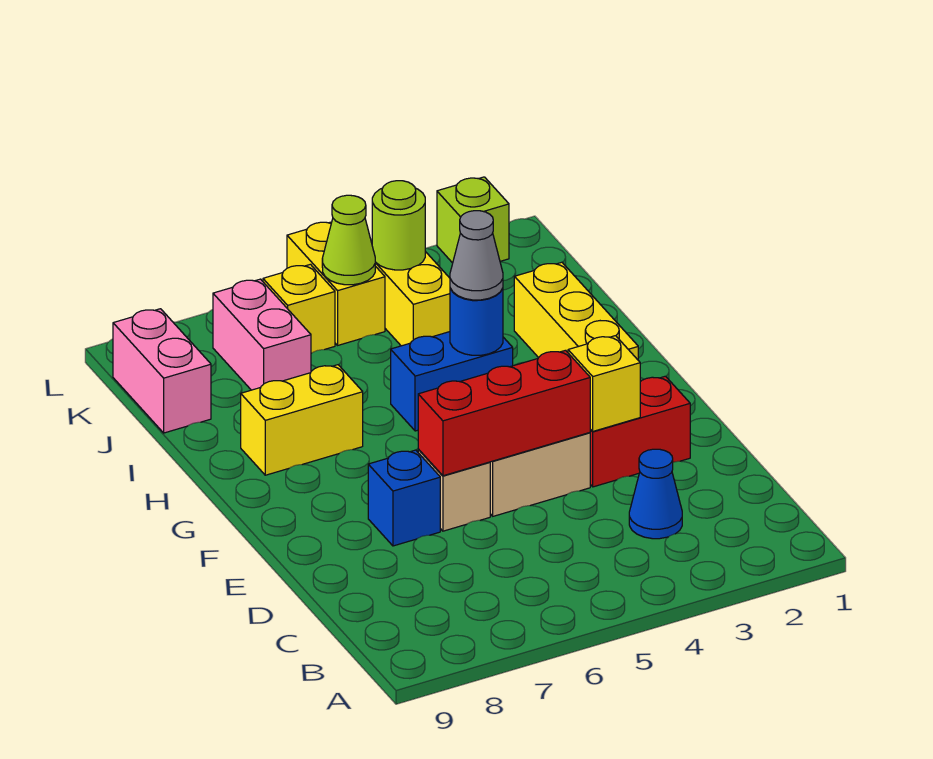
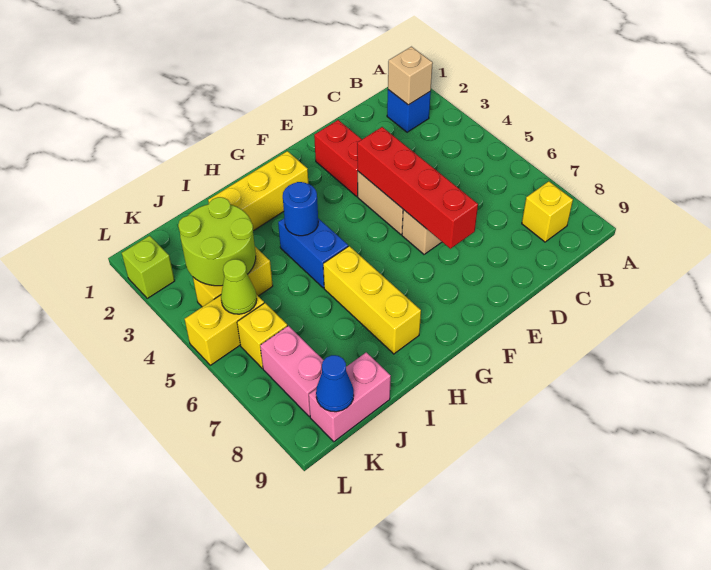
none -> tan brick B2 level 2
blue cone C3 level 1 -> blue cone K9 level 2
yellow brick E3 level 2 -> yellow brick B8 level 1
red brick E4:E6 level 2 -> red brick E4:E7 level 2
blue brick E7 level 1 -> blue brick B2 level 1
grey cone H4 level 3 -> none
yellow brick H7:H8 level 1 -> yellow brick H6:H8 level 1
pink brick J7:K7 level 1 -> pink brick K7:K8 level 1
lime round brick K4 level 2 -> lime round brick J3:K4 level 2

